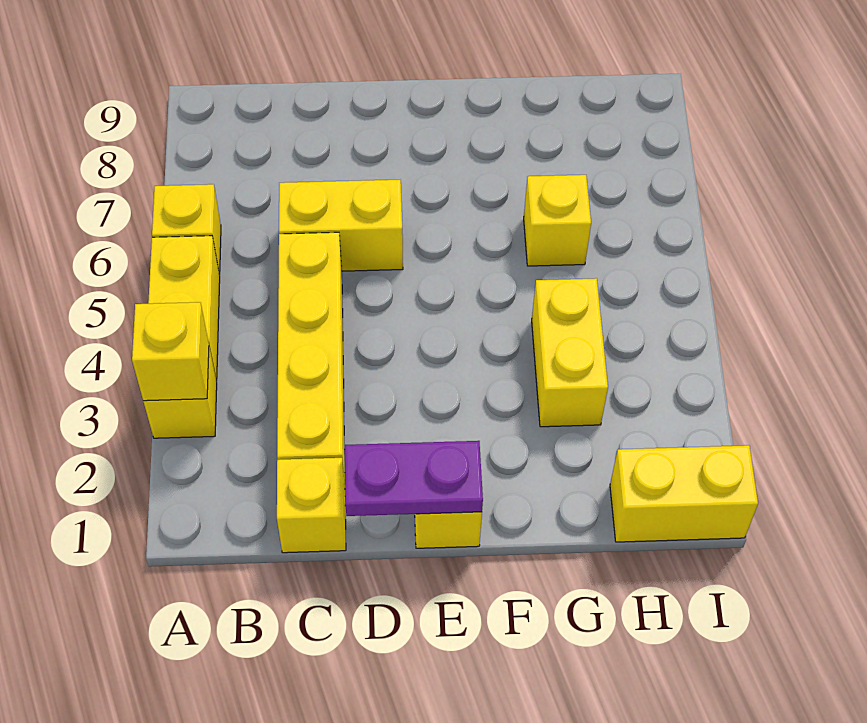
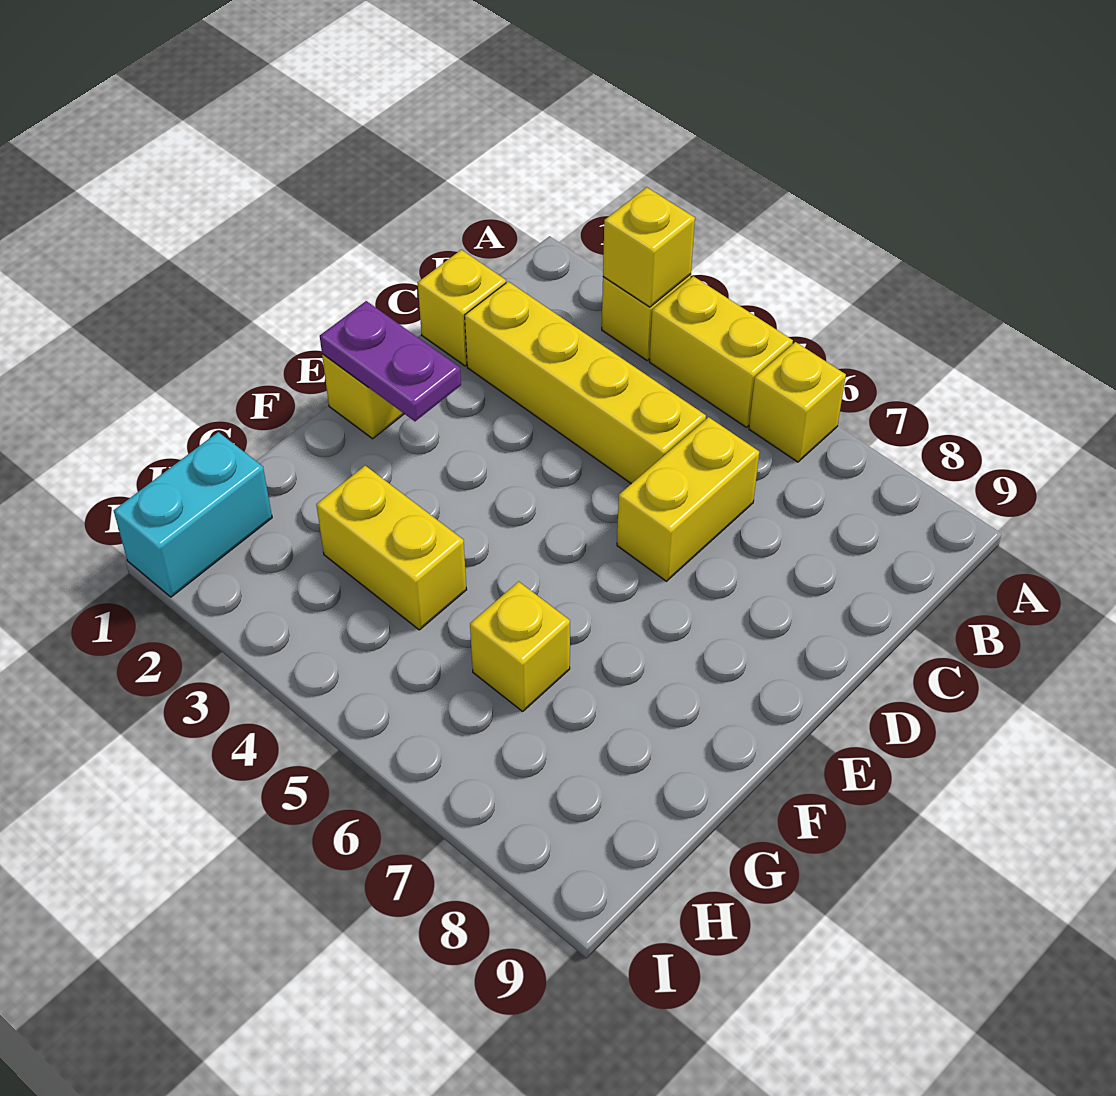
purple plate D1:E1 level 2 -> purple plate E1:E2 level 2
yellow brick H1:I1 level 1 -> cyan brick H1:I1 level 1

